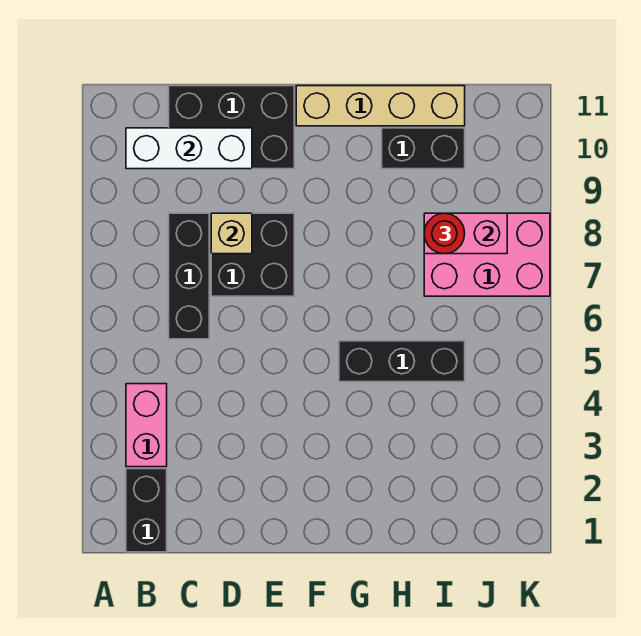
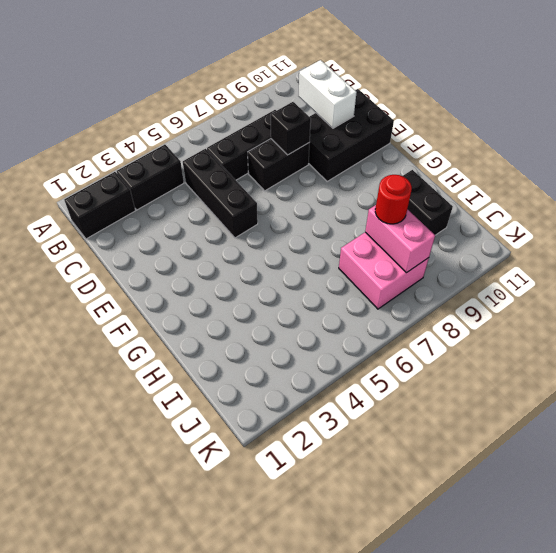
pink brick B3:B4 level 1 -> black brick B3:B4 level 1
white brick B10:D10 level 2 -> white brick C10:D10 level 2
black brick C10:E11 level 1 -> black brick D9:E11 level 1
black brick D7:E8 level 1 -> black brick D7:D8 level 1
tan brick D8 level 2 -> black brick D8 level 2
tan brick F11:I11 level 1 -> none
black brick G5:I5 level 1 -> black brick C5:E5 level 1
pink brick I7:K8 level 1 -> pink brick I7:J8 level 1

